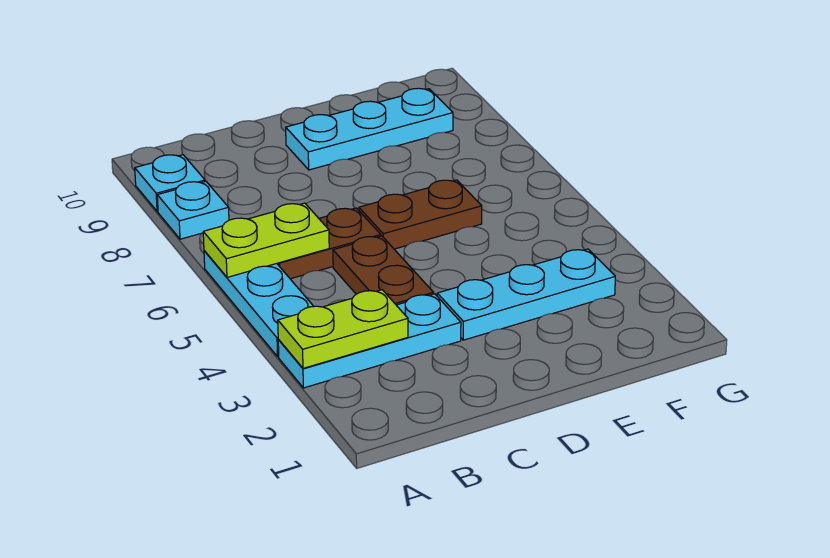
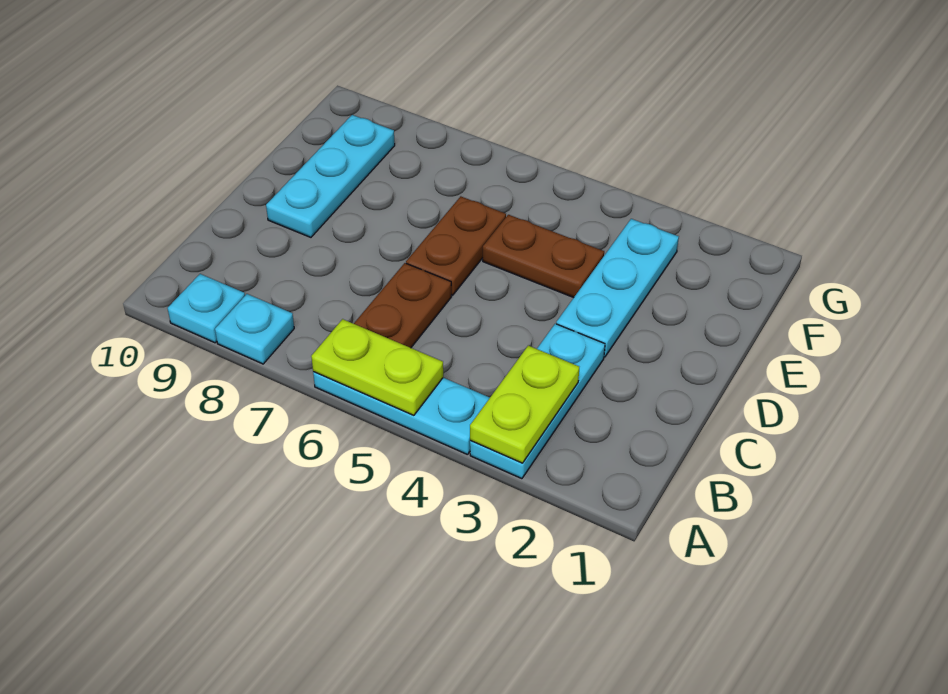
lime plate A6:B6 level 2 -> lime plate A5:A6 level 2
brown plate C4:C5 level 1 -> brown plate E4:E5 level 1

